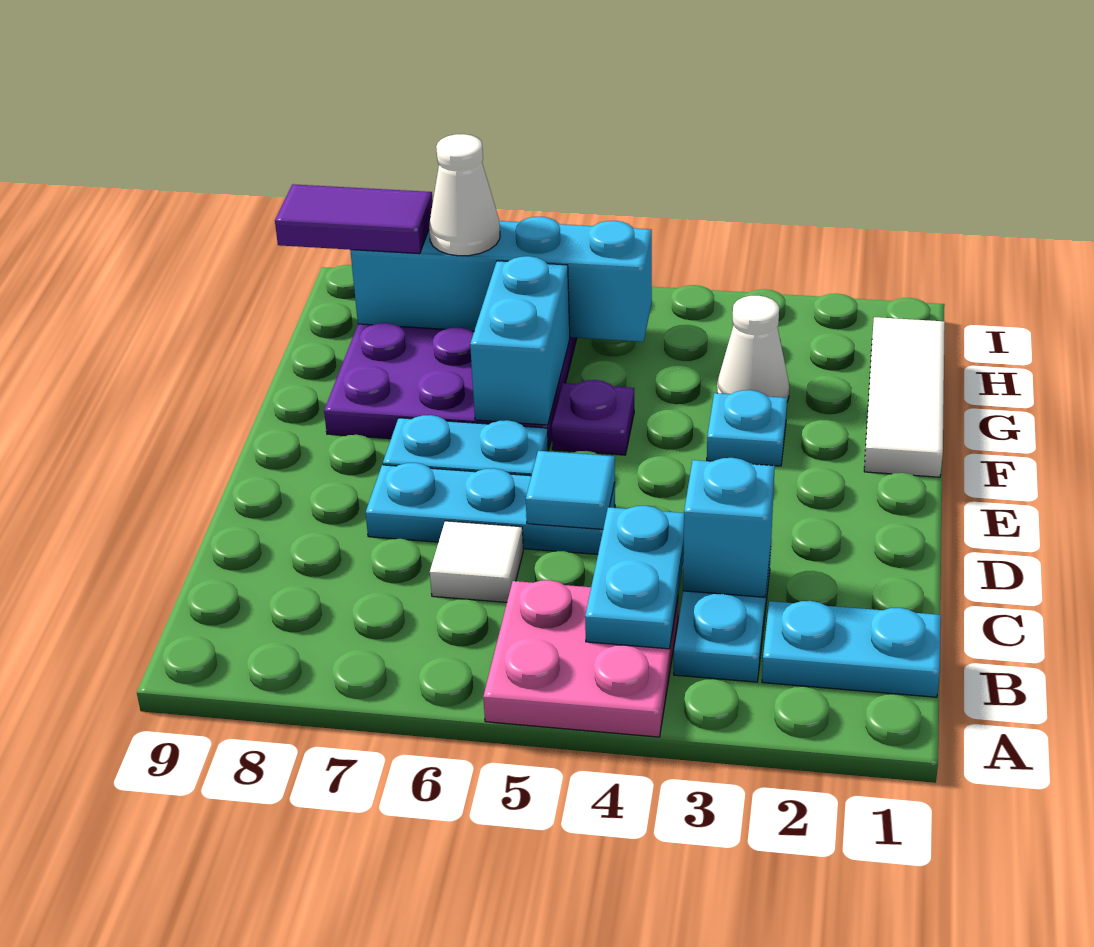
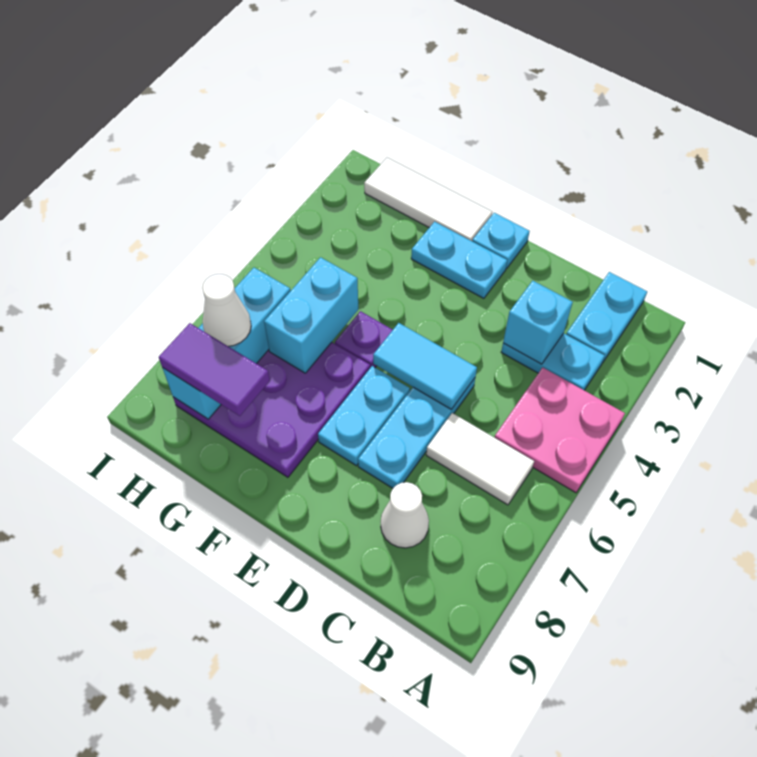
cyan plate B4:C4 level 2 -> cyan plate E2:F2 level 1
white tile C6 level 1 -> white tile B6:C6 level 1
cyan tile D5 level 2 -> cyan tile D5:E5 level 2
cyan plate F3 level 1 -> cyan plate E1 level 1
cyan brick F6:G6 level 2 -> cyan brick G5:G6 level 2
white cone G3 level 1 -> white cone C8 level 1
cyan brick H5:H8 level 2 -> cyan brick H6:H8 level 2
purple tile H8:H9 level 3 -> purple tile G8:H8 level 3

